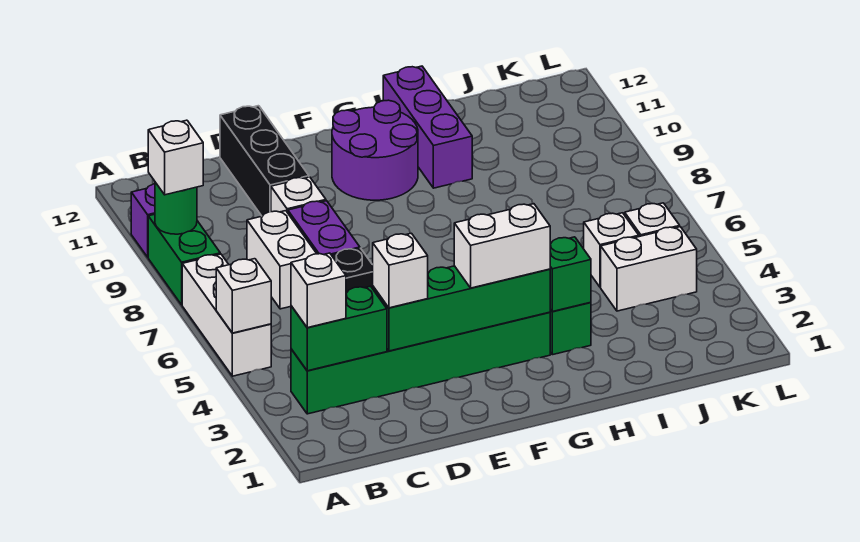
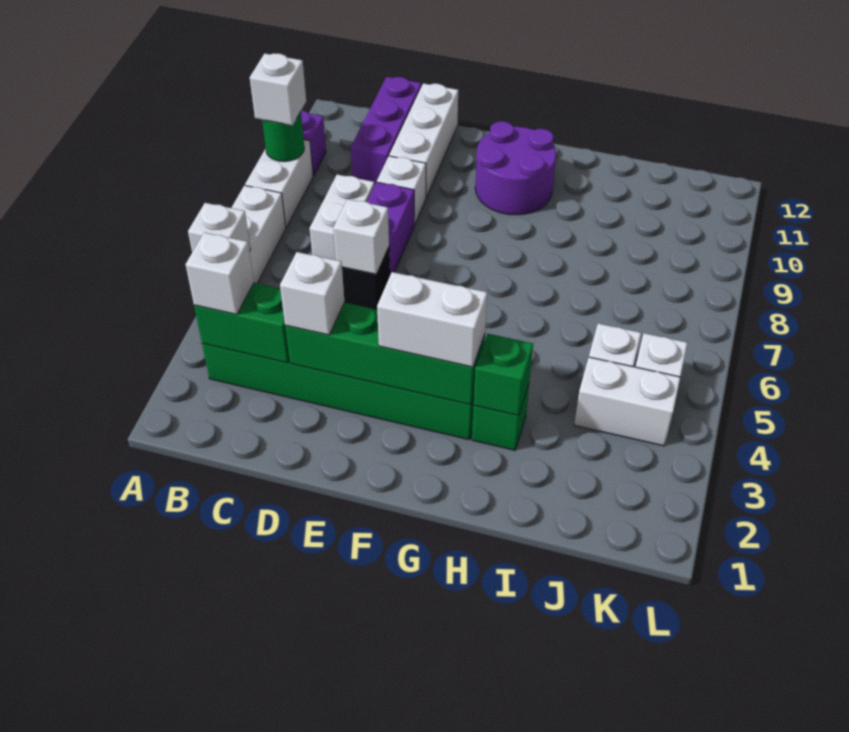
green brick A8:A9 level 1 -> white brick A8:A9 level 1
none -> white brick D6 level 2
black brick D10:D12 level 1 -> white brick D10:D12 level 1
purple brick H10:H12 level 1 -> purple brick C10:C12 level 1

